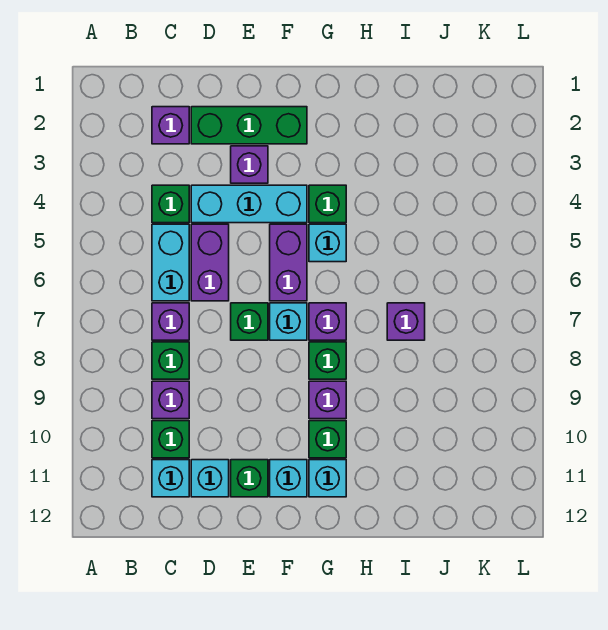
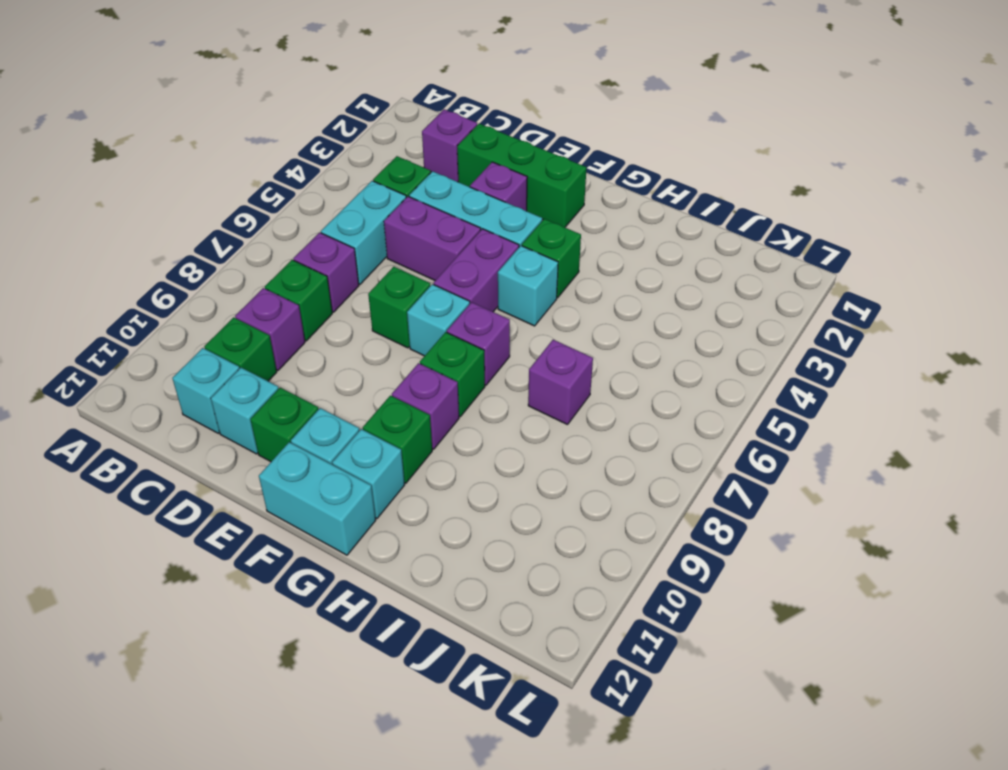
purple brick D5:D6 level 1 -> purple brick D5:E5 level 1
none -> cyan brick F12:G12 level 1

